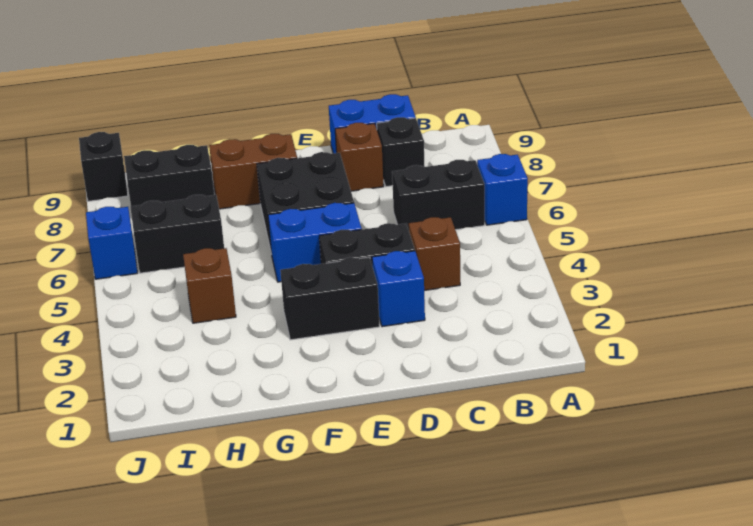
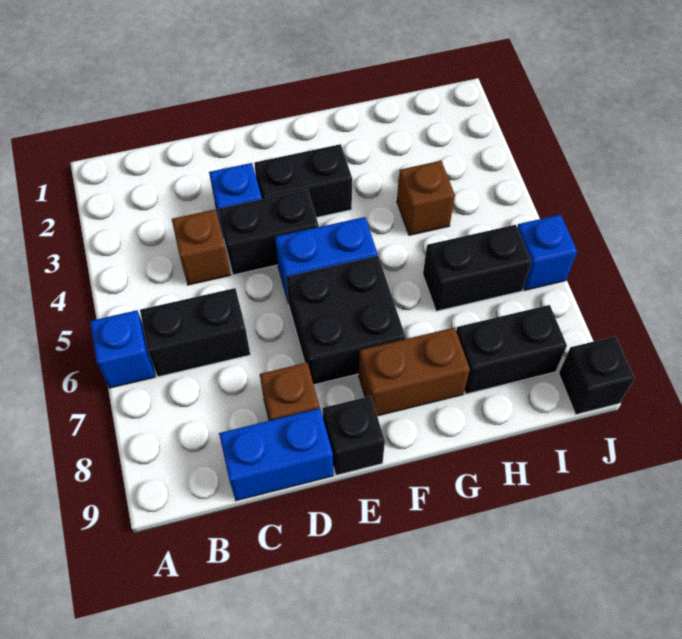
black brick C8 level 1 -> black brick E9 level 1

